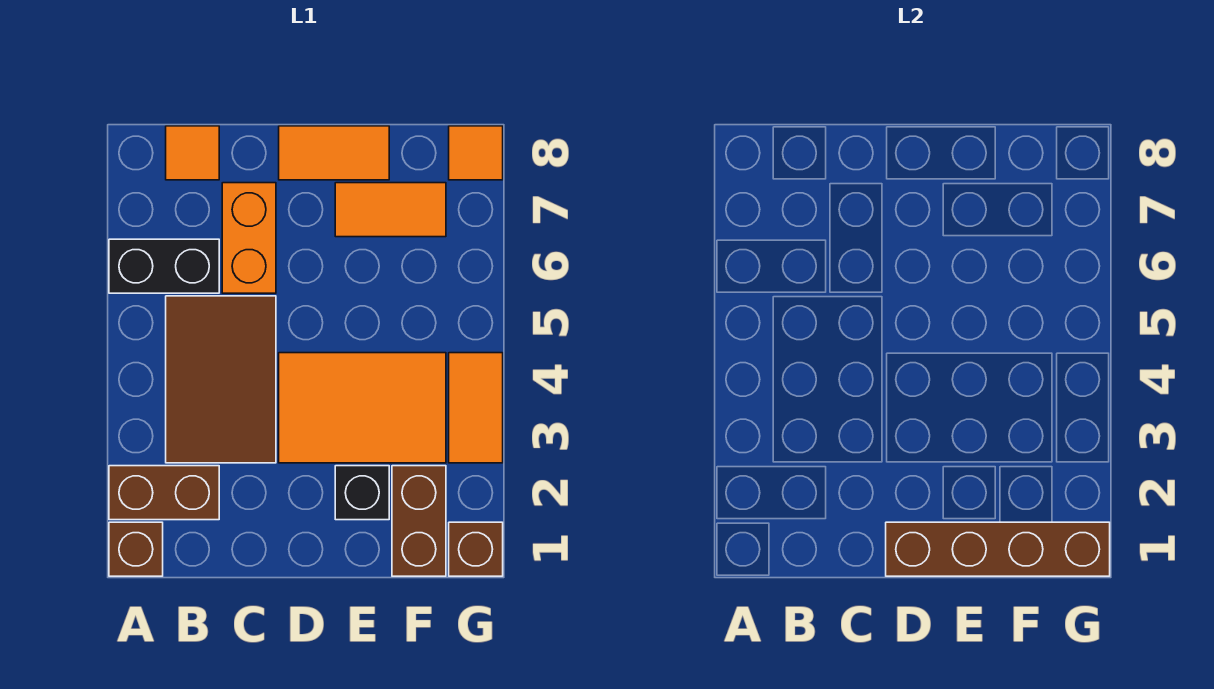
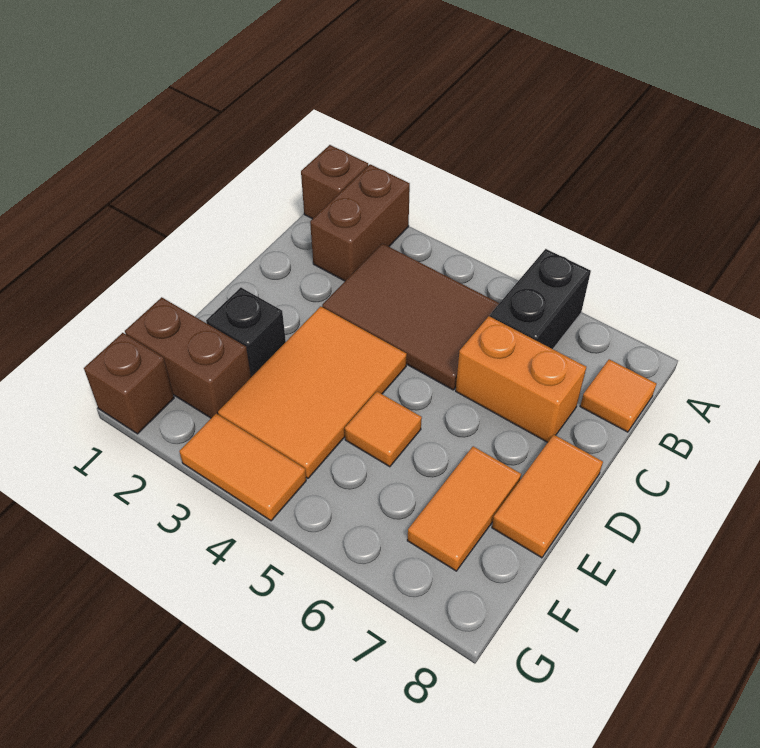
brown brick D1:G1 level 2 -> none
orange tile G8 level 1 -> orange tile E5 level 1

